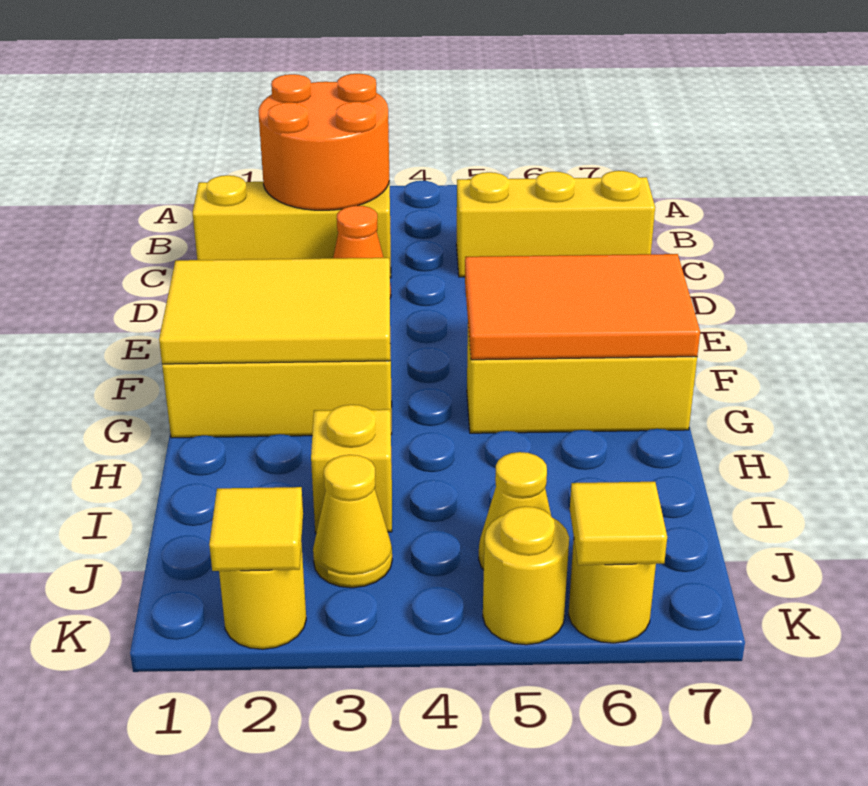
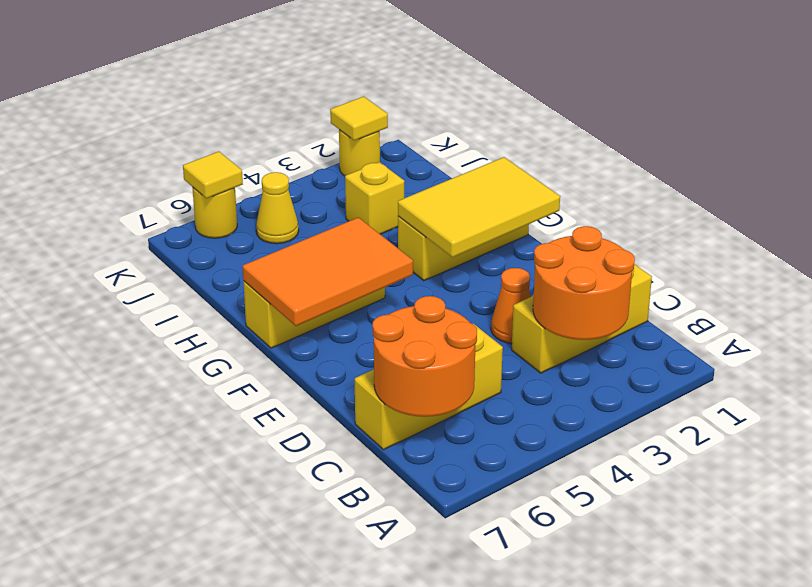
none -> orange round brick B6:C7 level 2
yellow cone J3 level 1 -> none
yellow round brick K5 level 1 -> none

